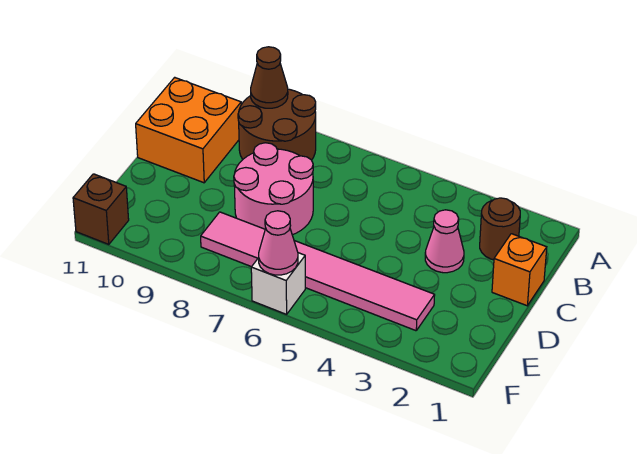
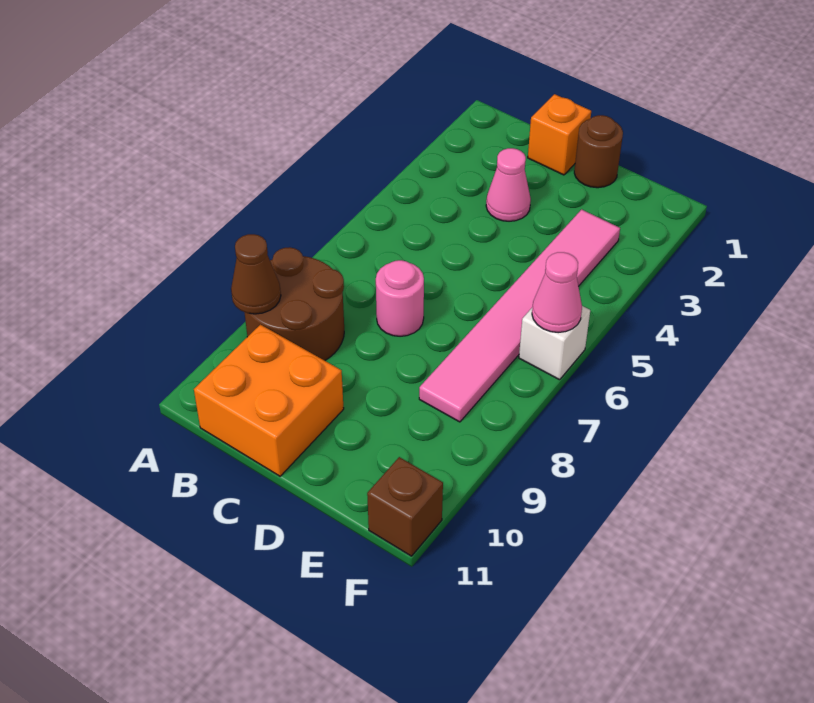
brown round brick B2 level 1 -> brown round brick D1 level 1
pink round brick C7:D8 level 1 -> pink round brick C7 level 1

